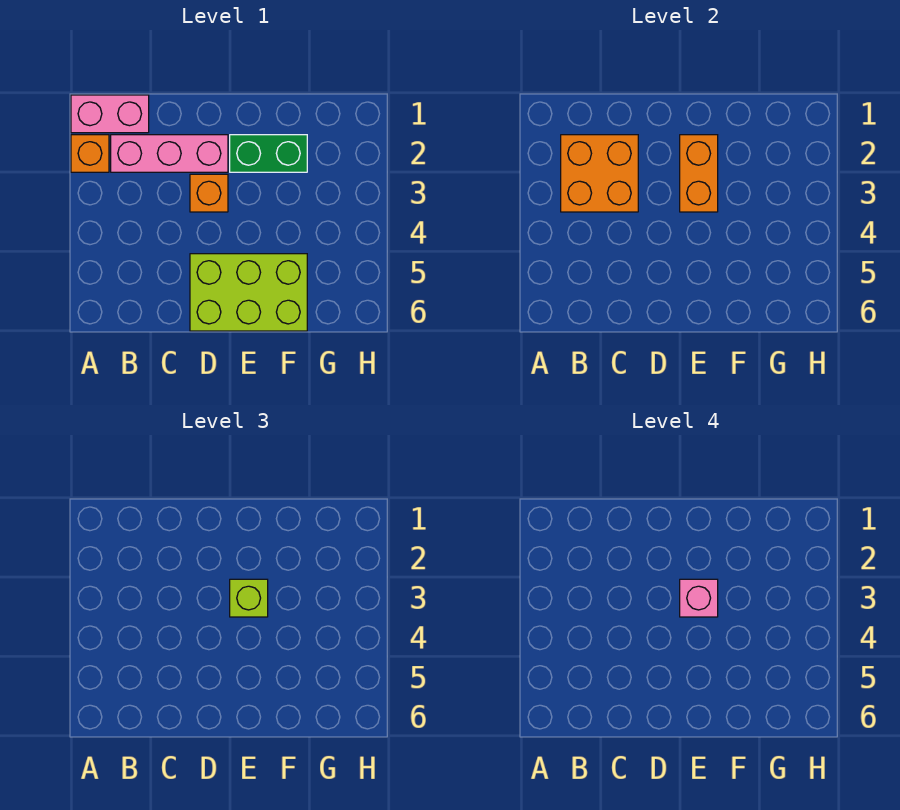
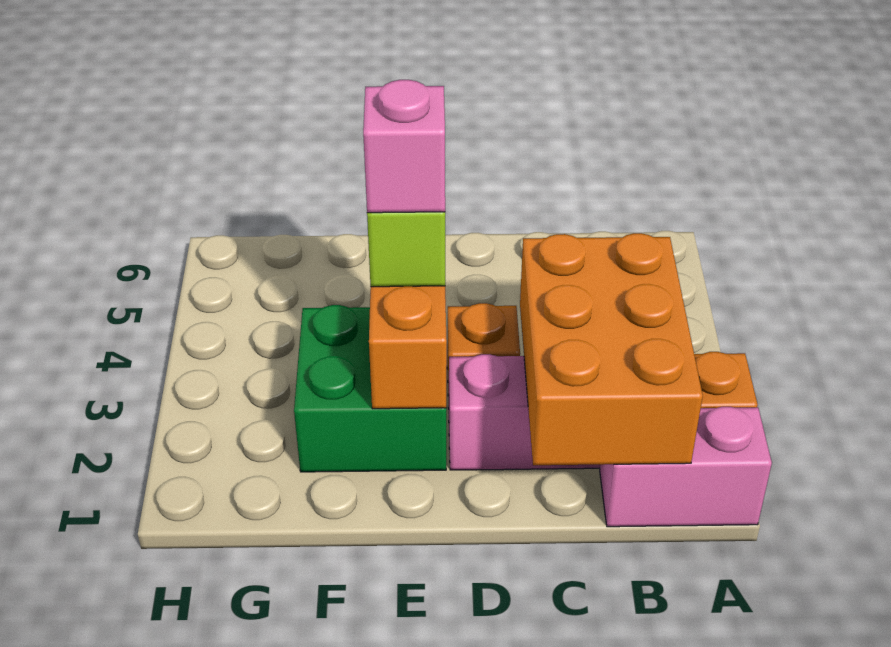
orange brick B2:C3 level 2 -> orange brick B1:C3 level 2
lime brick D5:F6 level 1 -> none
green brick E2:F2 level 1 -> green brick E2:F3 level 1

